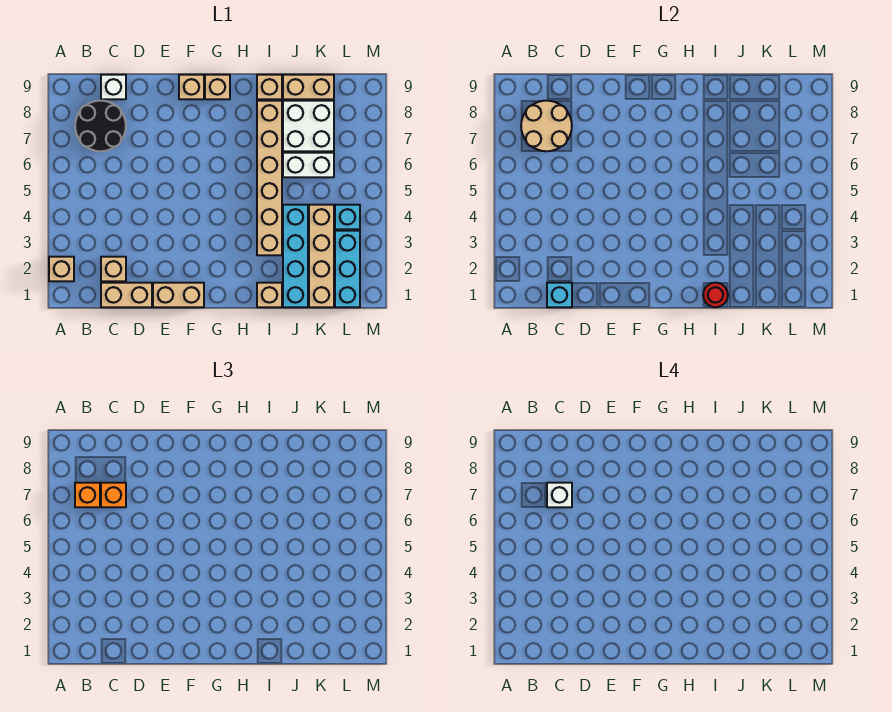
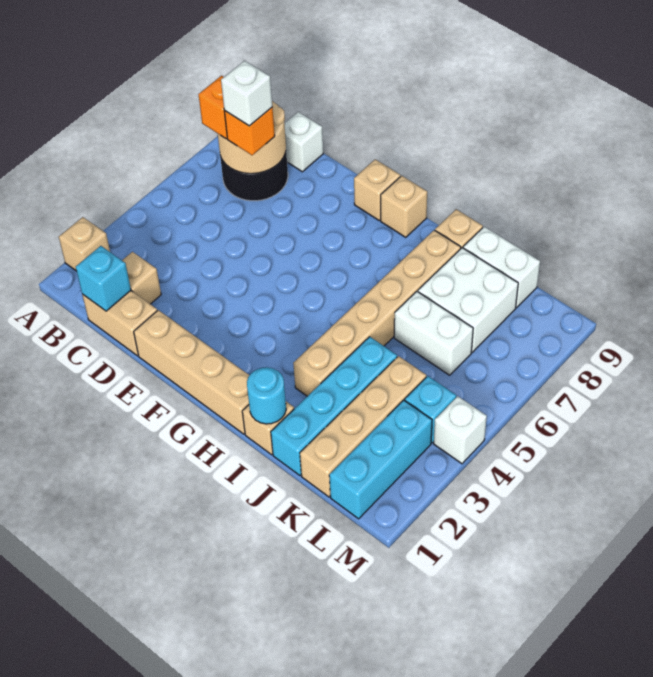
tan brick E1:F1 level 1 -> tan brick E1:H1 level 1
red round brick I1 level 2 -> cyan round brick I1 level 2
tan brick J9:K9 level 1 -> white brick J9:K9 level 1
none -> white brick M4 level 1

